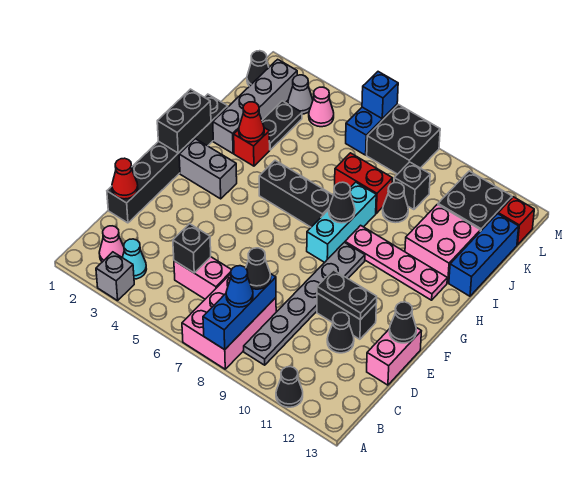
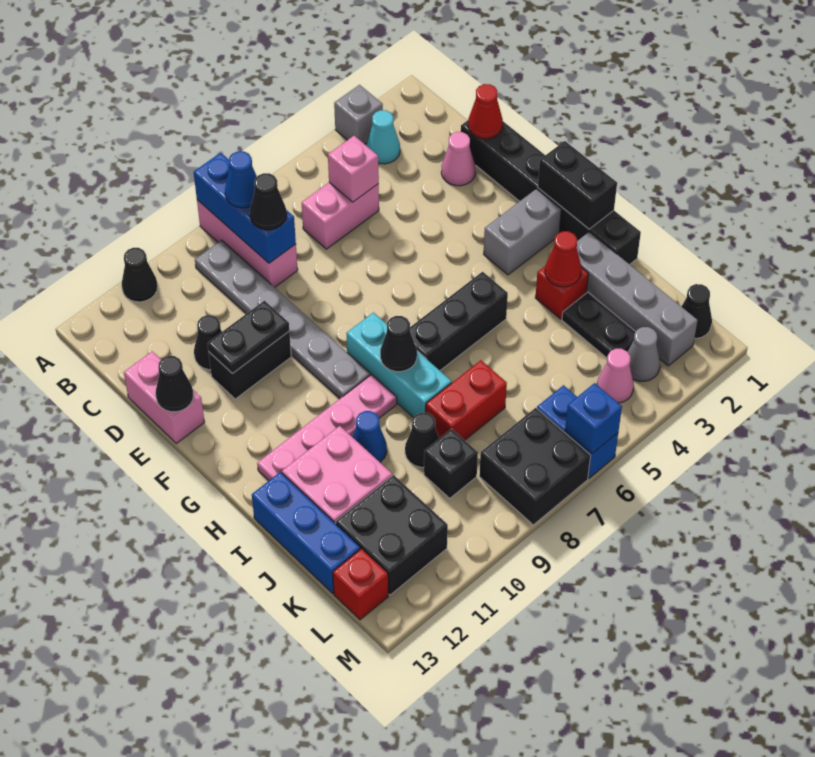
pink brick A7:C8 level 1 -> pink brick A8:C8 level 1
pink cone B2 level 1 -> pink cone D2 level 1
black brick C5 level 2 -> pink brick C5 level 2
none -> blue cone I10 level 1

